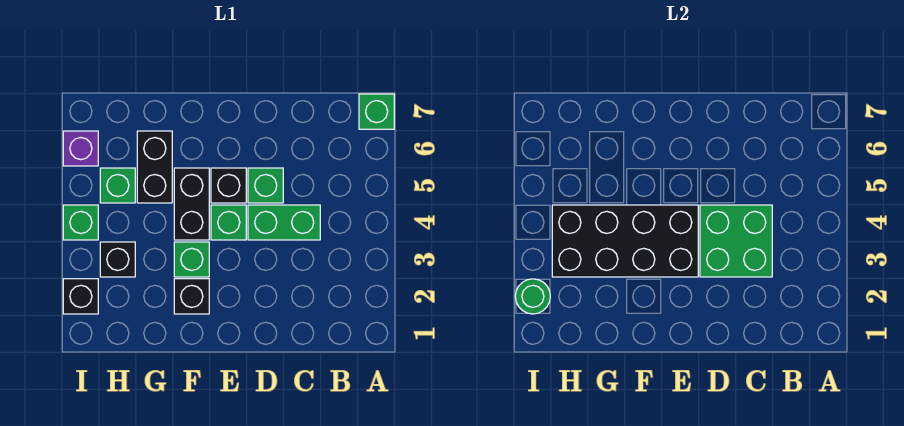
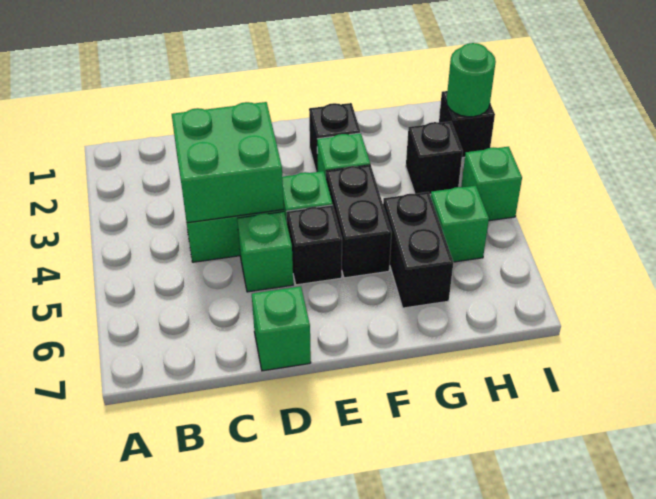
green brick A7 level 1 -> green brick D7 level 1
black brick E3:H4 level 2 -> none
purple brick I6 level 1 -> none

